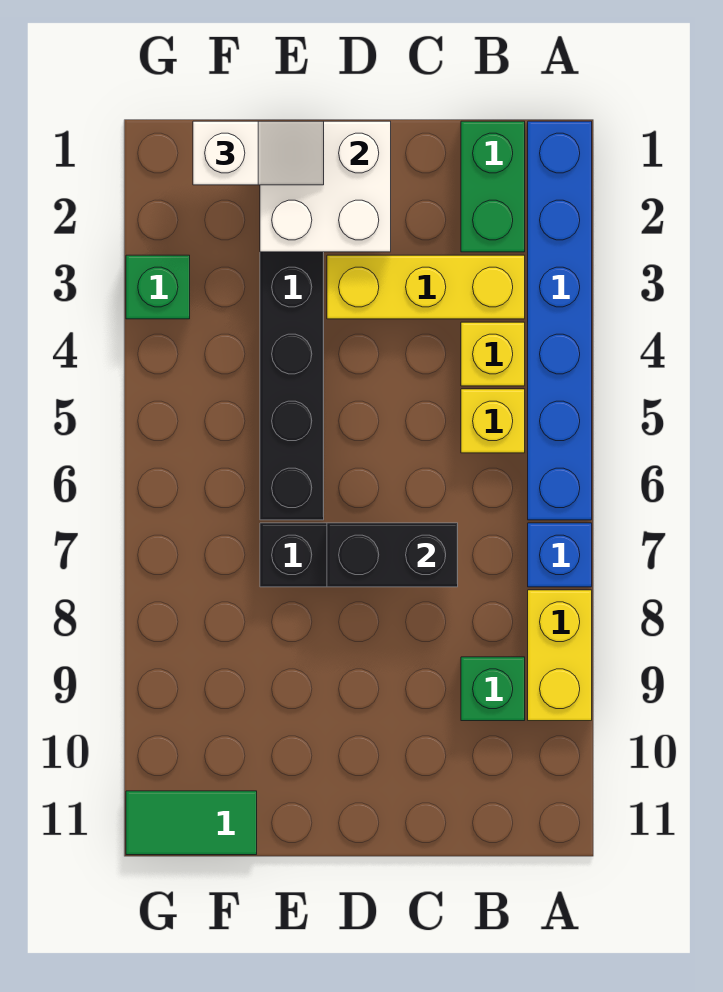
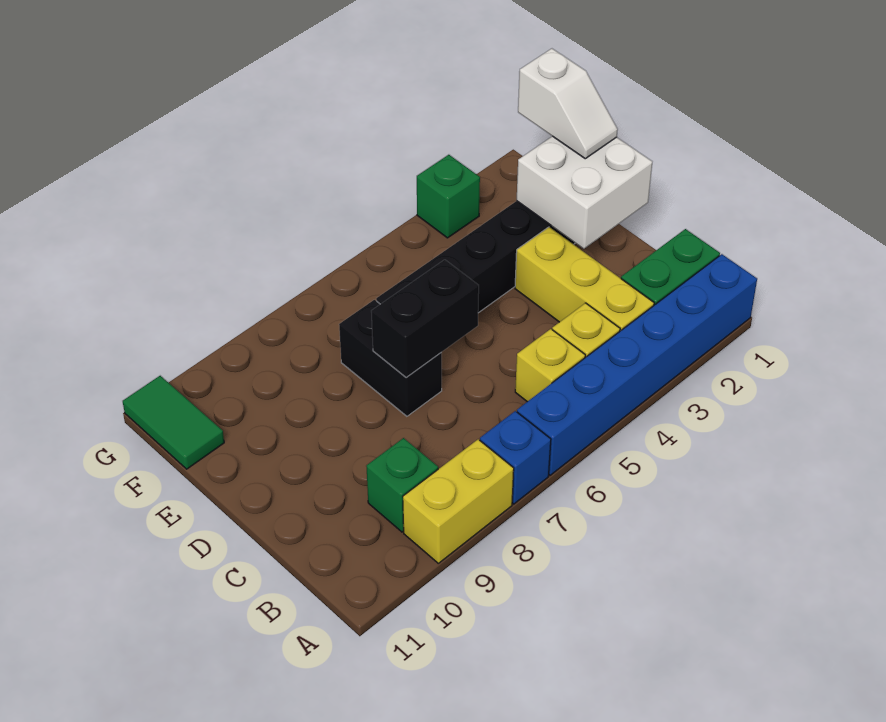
black brick C7:D7 level 2 -> black brick D6:D7 level 2

